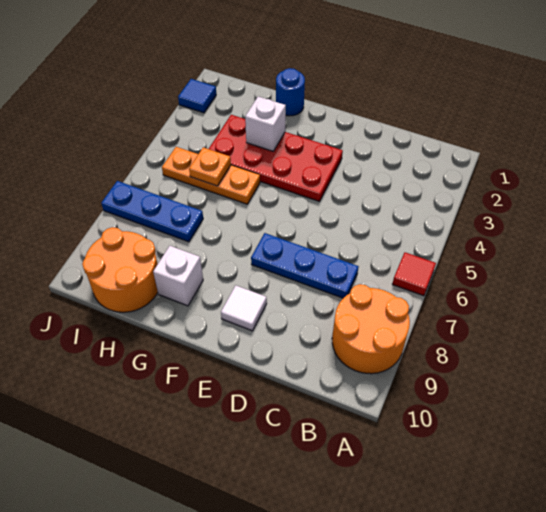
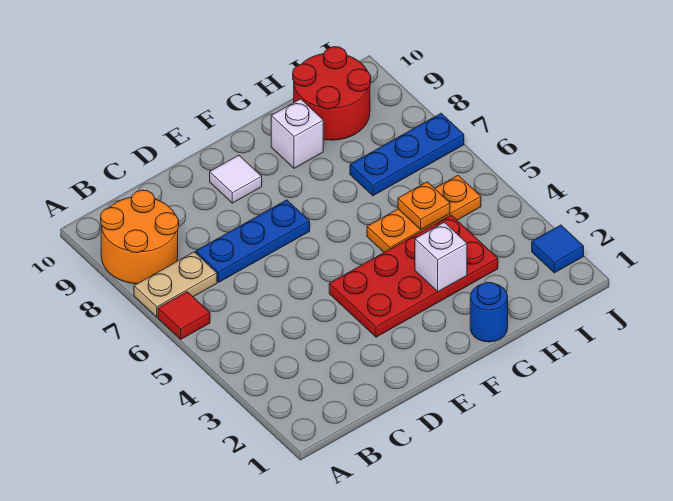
none -> tan plate A7:B7 level 1
orange round brick H9:I10 level 1 -> red round brick H9:I10 level 1

